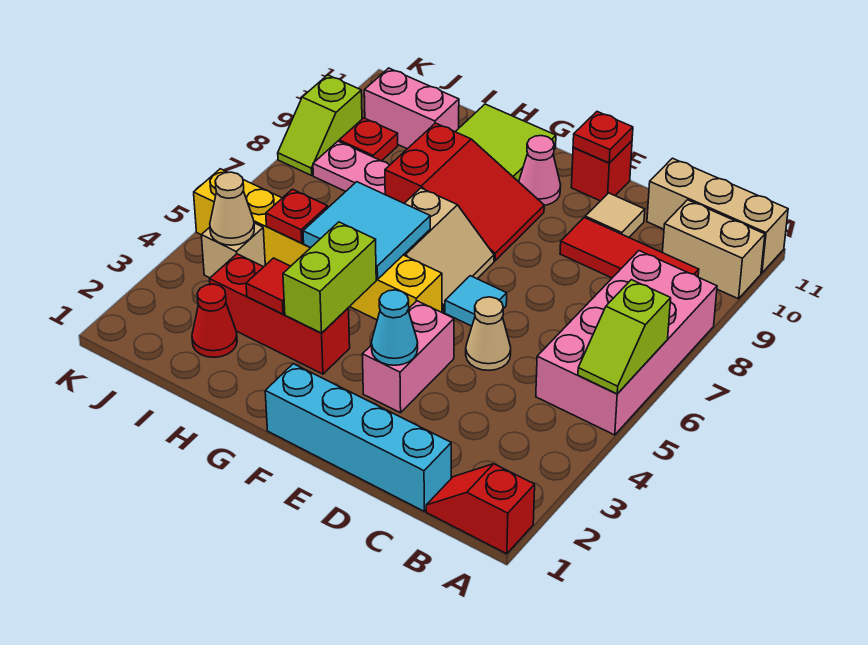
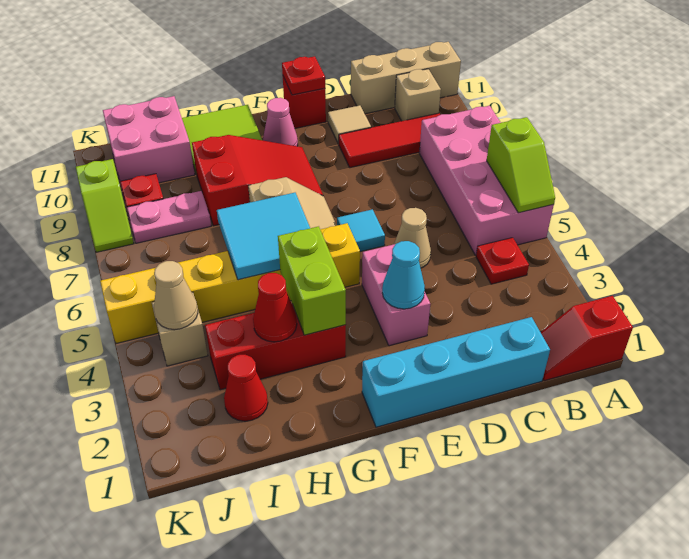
tan brick A10:B10 level 1 -> tan brick B10 level 1
red tile H3 level 2 -> red cone H3 level 2
red plate I5 level 2 -> red plate B4 level 1
pink brick I10:J10 level 1 -> pink brick I10:J11 level 1

